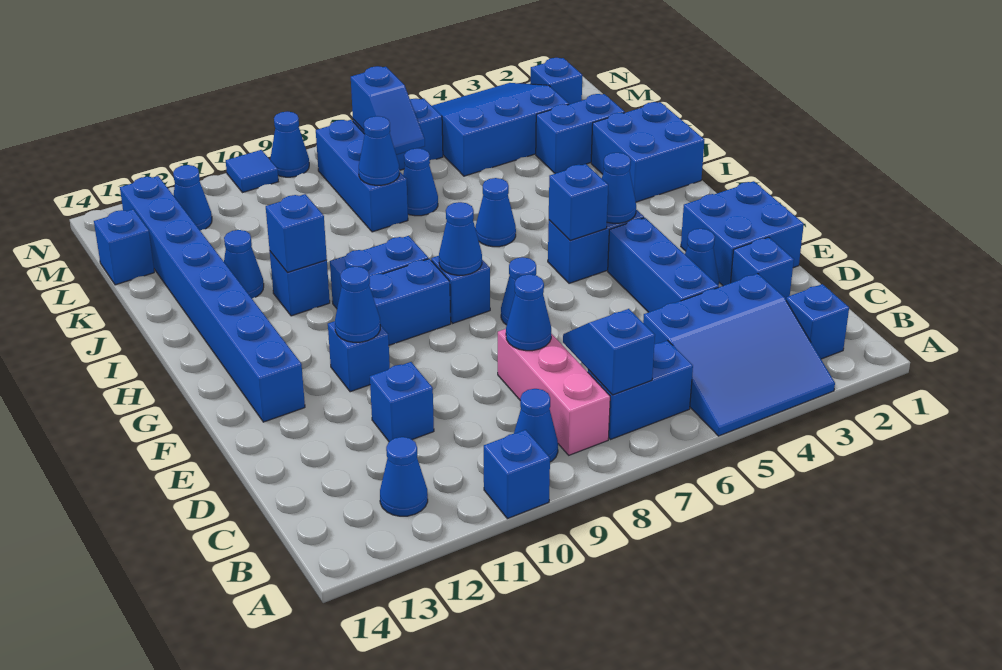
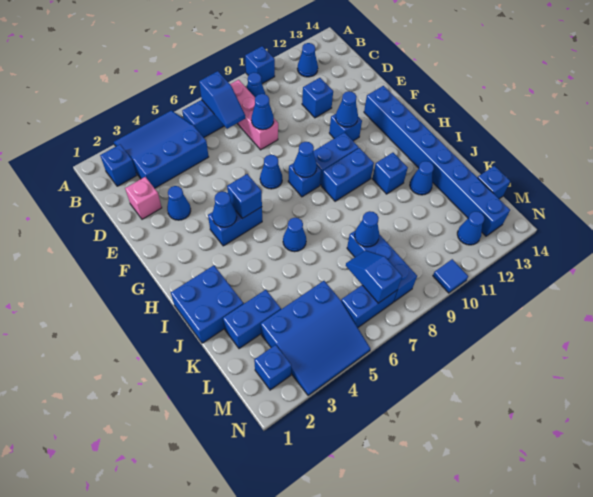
blue brick D2 level 1 -> pink brick D2 level 1
blue brick D4:F4 level 1 -> none
blue brick E1:F2 level 1 -> none
blue brick I11 level 2 -> none
blue cone K7 level 1 -> none
blue cone N9 level 1 -> none

